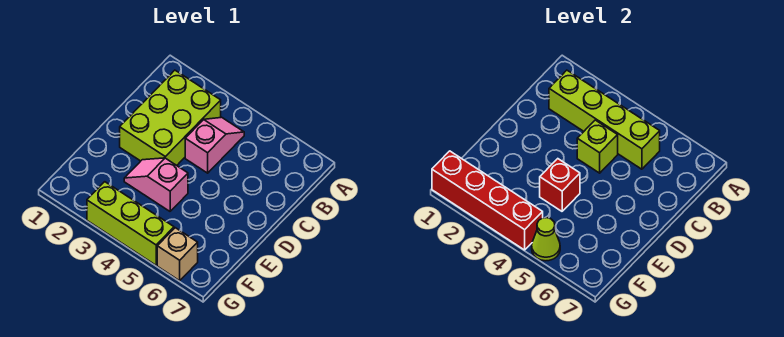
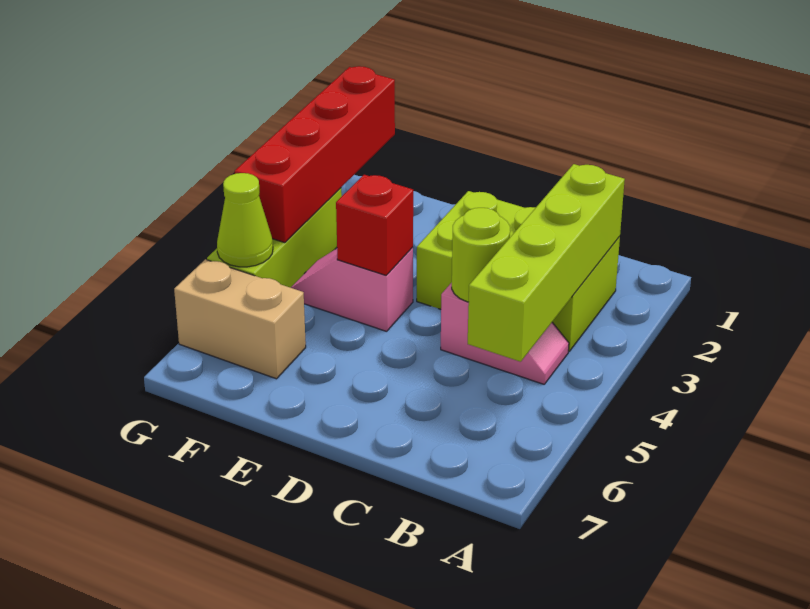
lime brick C4 level 2 -> lime round brick C4 level 2
pink slope E3:E4 level 1 top 4 -> pink slope E4:F4 level 1 top E
tan brick G6 level 1 -> tan brick F6:G6 level 1

